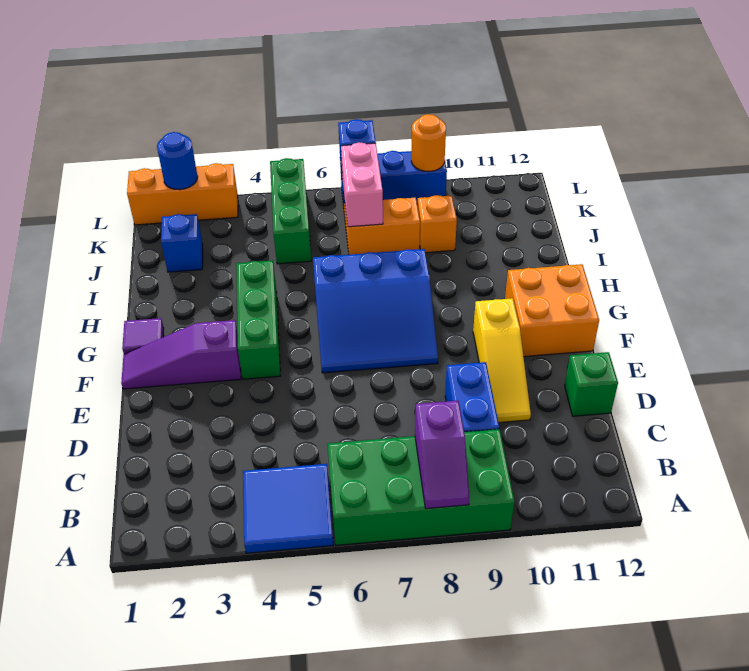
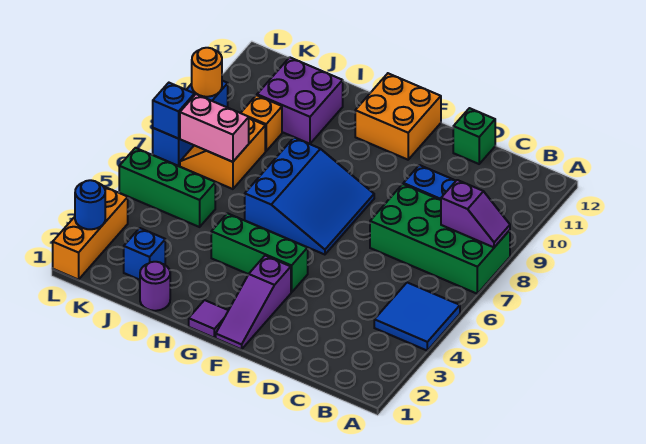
green brick A6:B9 level 1 -> green brick A7:D8 level 1
yellow slope D10:F10 level 1 top F -> none
none -> purple round brick I1 level 1
none -> purple brick I10:J11 level 1

